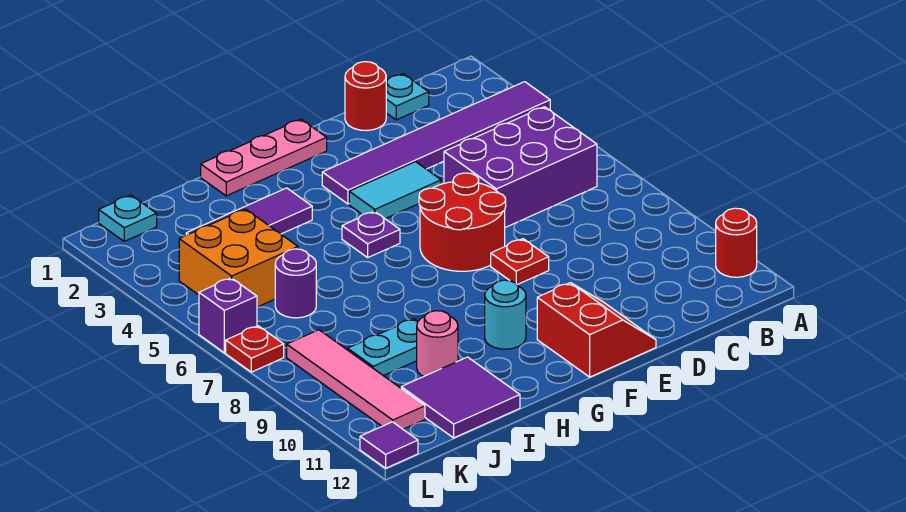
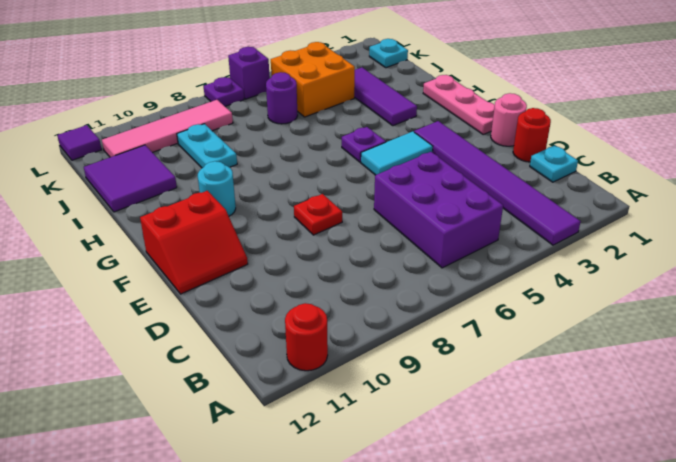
cyan tile E4:F4 level 1 -> cyan tile F4:F5 level 1
red round brick E6:F7 level 1 -> none
pink round brick I10 level 1 -> pink round brick E1 level 1
red plate L7 level 1 -> purple plate L7 level 1

